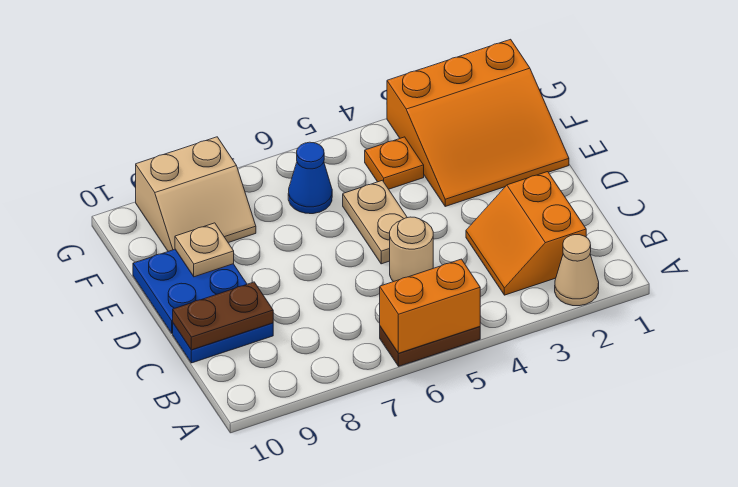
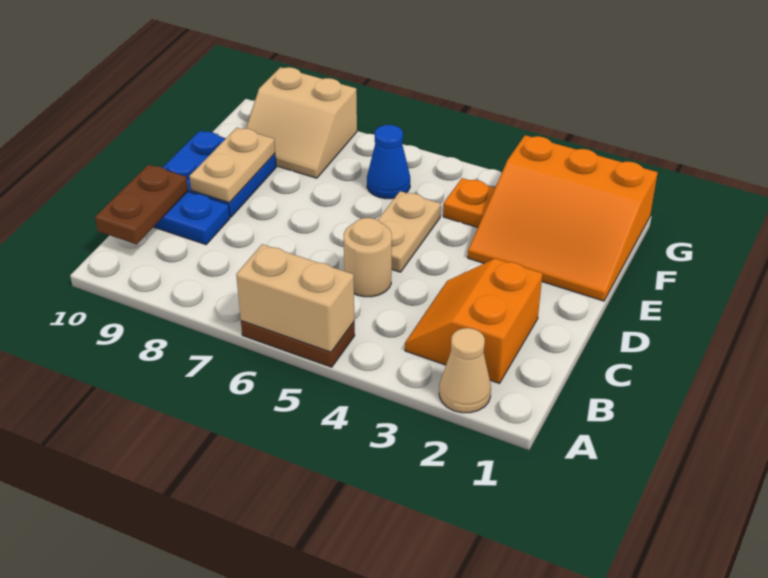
orange brick A5:A6 level 2 -> tan brick A5:A6 level 2
brown plate C9:C10 level 2 -> brown plate B10:C10 level 2
tan plate E9 level 2 -> tan plate D9:E9 level 2

